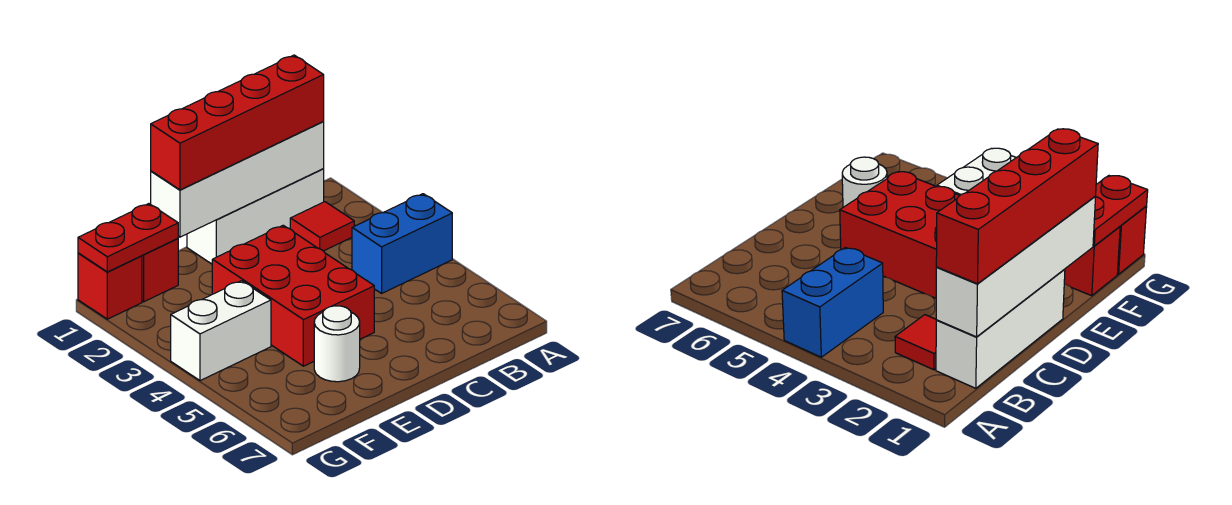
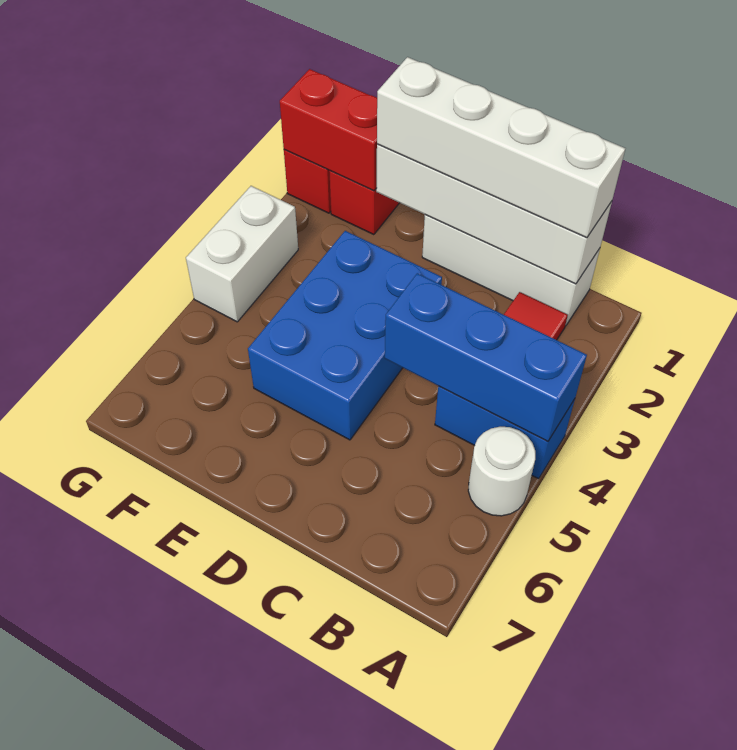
none -> blue brick A4:C4 level 2
red brick B1:E1 level 3 -> white brick B1:E1 level 3
red brick D3:E5 level 1 -> blue brick D3:E5 level 1
white round brick E6 level 1 -> white round brick A5 level 1
red plate F1:G1 level 2 -> red brick F1:G1 level 2
white brick F4:G4 level 1 -> white brick G3:G4 level 1

